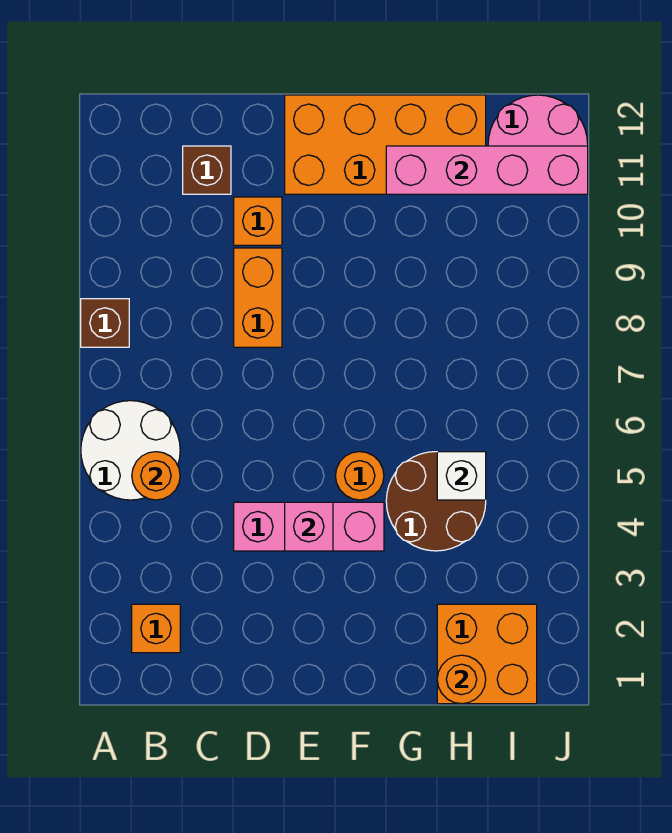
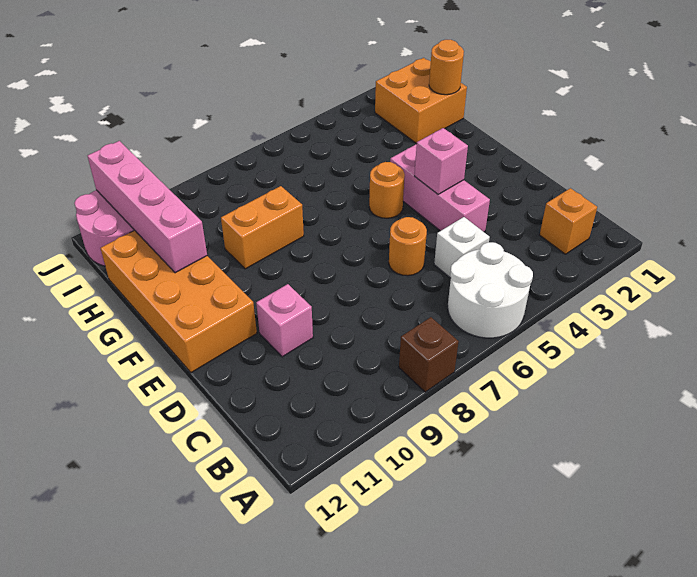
orange round brick B5 level 2 -> orange round brick D6 level 1
brown brick C11 level 1 -> none
orange brick D8:D9 level 1 -> orange brick G8:G9 level 1
orange brick D10 level 1 -> pink brick D10 level 1
brown round brick G4:H5 level 1 -> none
white brick H5 level 2 -> white brick C5 level 1

